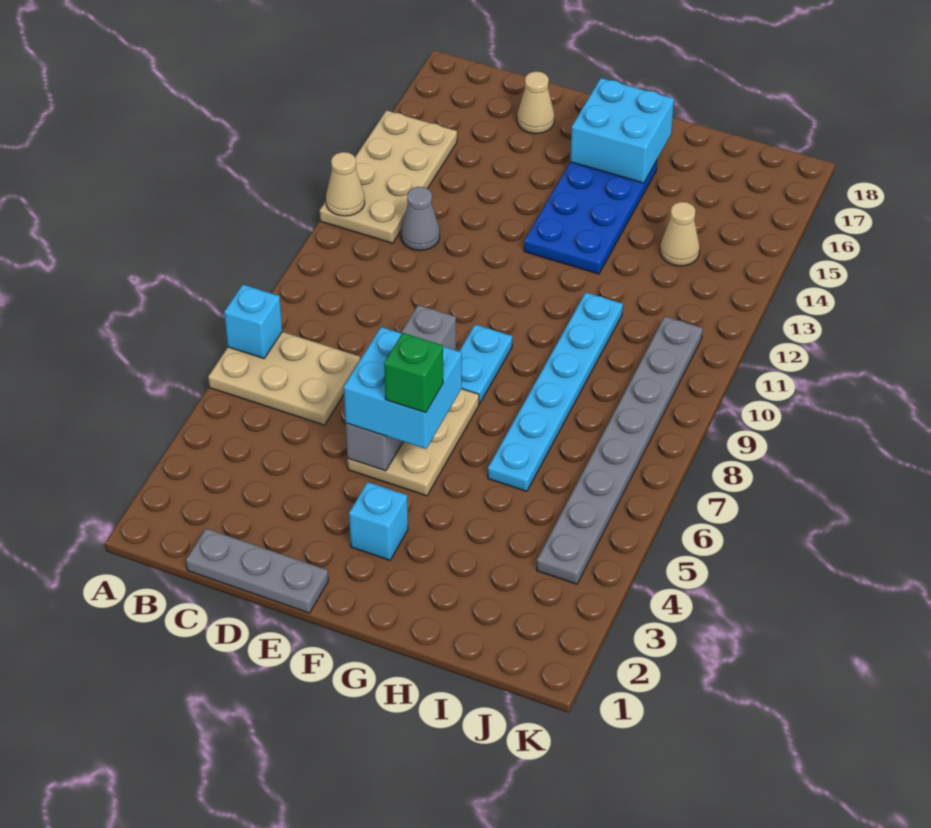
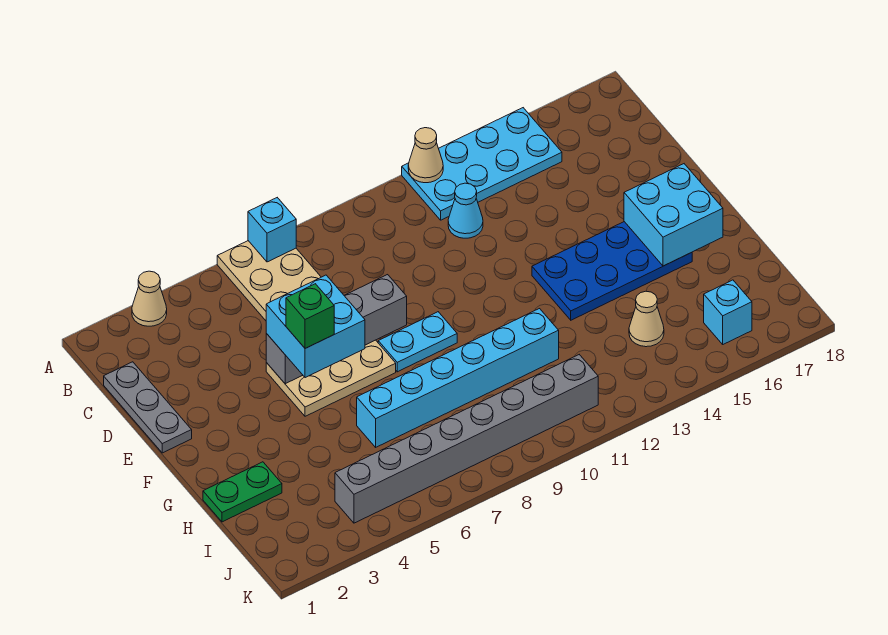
tan plate A12:B15 level 1 -> cyan plate A12:B15 level 1
grey cone C12 level 1 -> cyan cone C12 level 1
tan cone D17 level 1 -> tan cone A3 level 1
cyan brick F3 level 1 -> cyan brick J16 level 1
none -> green plate H1:H2 level 1
cyan plate H6:H11 level 1 -> cyan brick H6:H11 level 1
grey plate J4:J11 level 1 -> grey brick J4:J11 level 1

